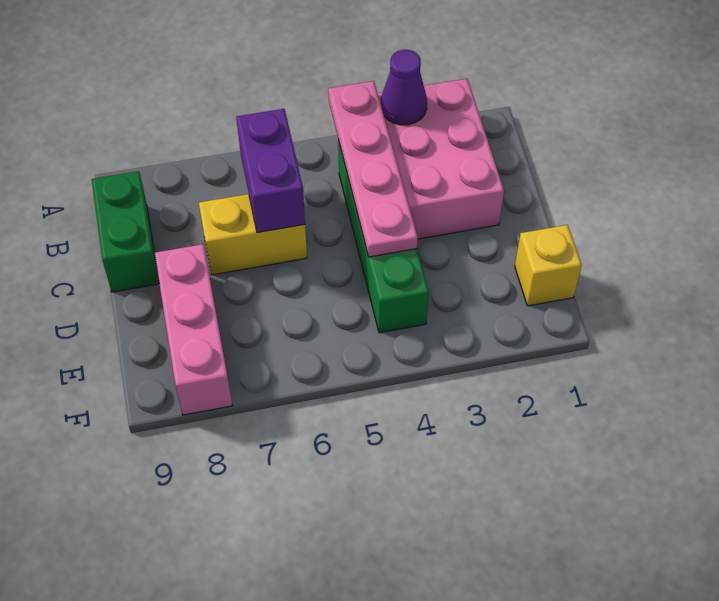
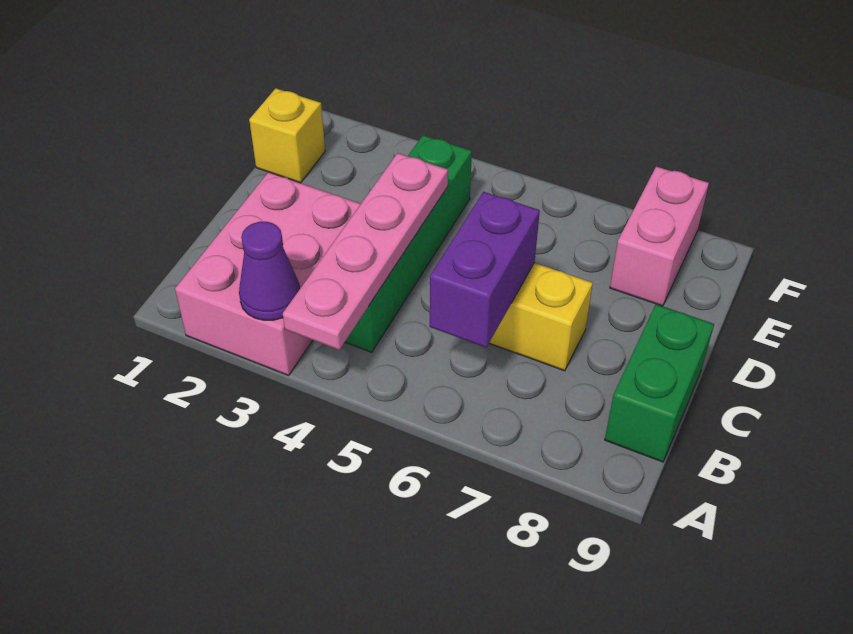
pink brick D8:F8 level 1 -> pink brick E8:F8 level 1

